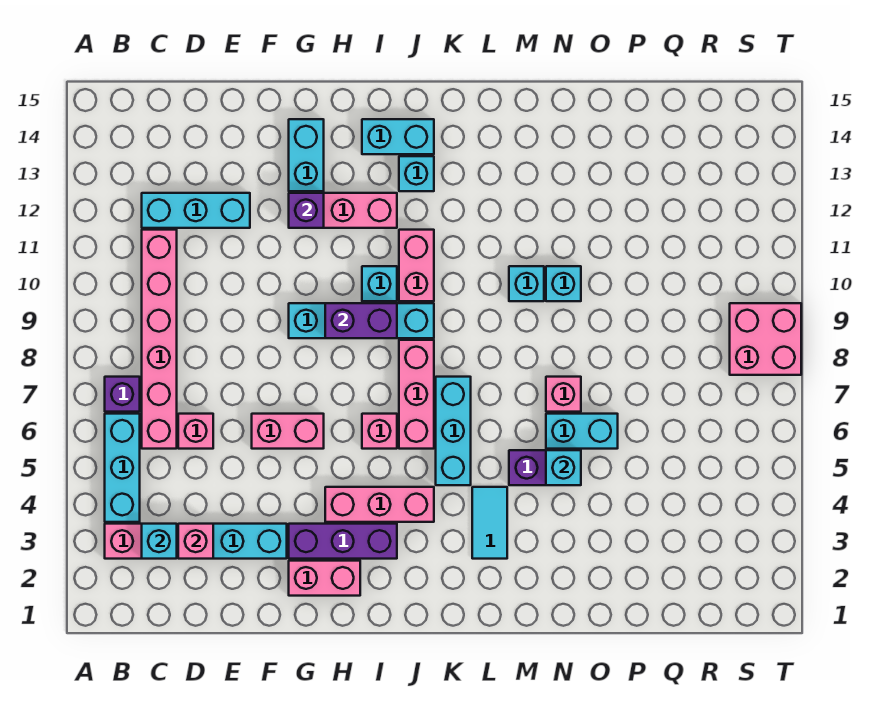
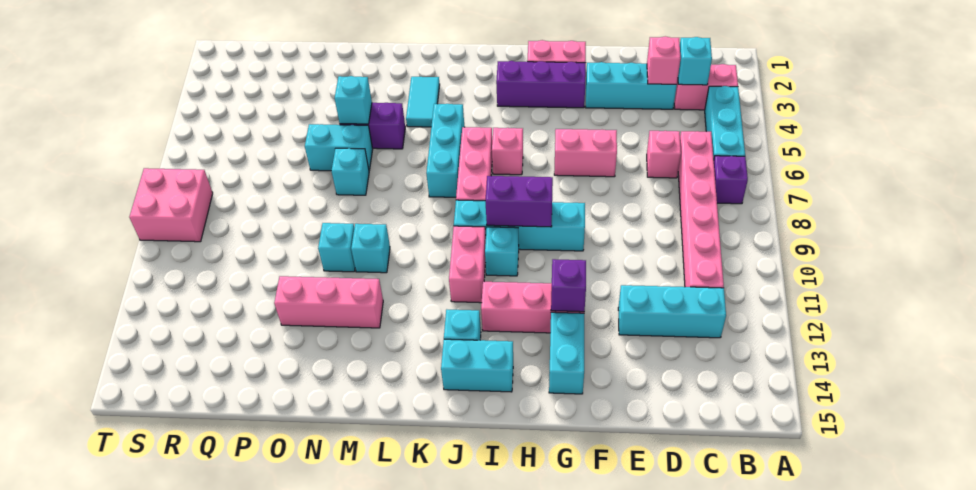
pink brick H4:J4 level 1 -> pink brick M12:O12 level 1
pink brick N7 level 1 -> cyan brick N7 level 1

